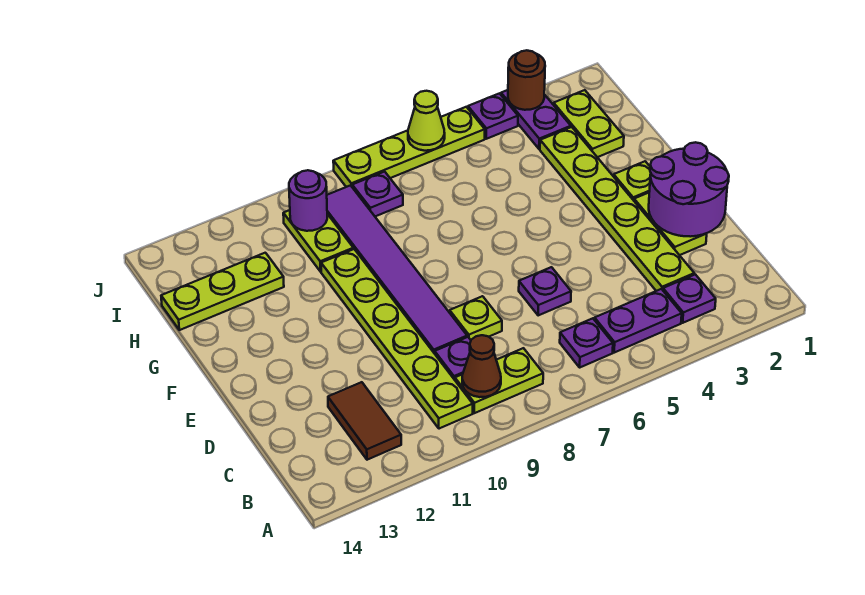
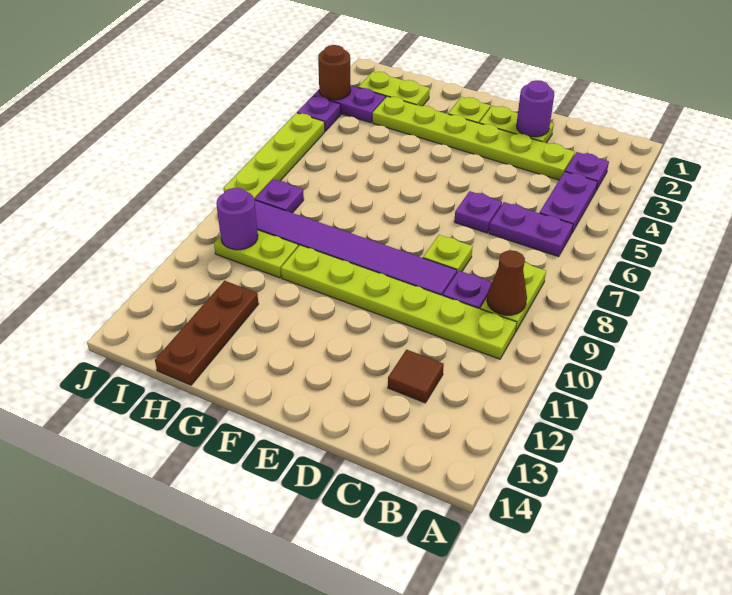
purple plate B6 level 1 -> purple plate B6:C6 level 1
brown tile B12:C12 level 1 -> brown tile C12 level 1
purple round brick D1:E2 level 2 -> purple round brick D2 level 2
lime plate H12:H14 level 1 -> brown plate H12:H14 level 1
lime cone J6 level 2 -> none

